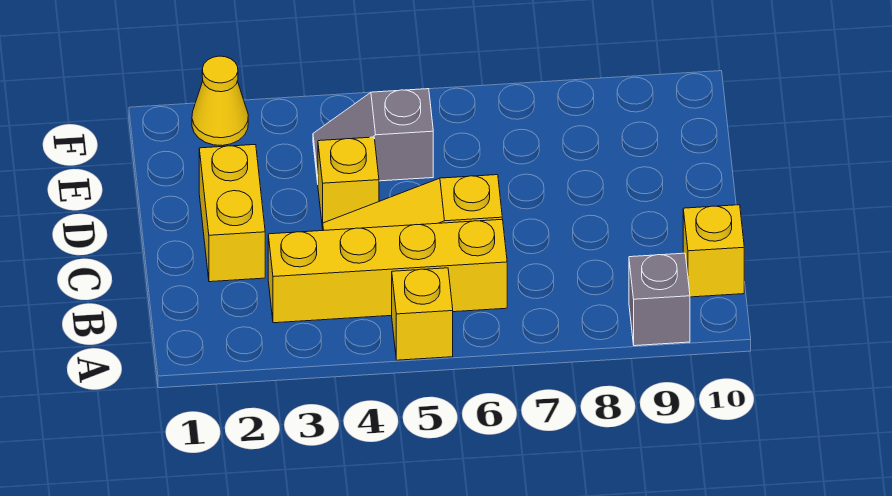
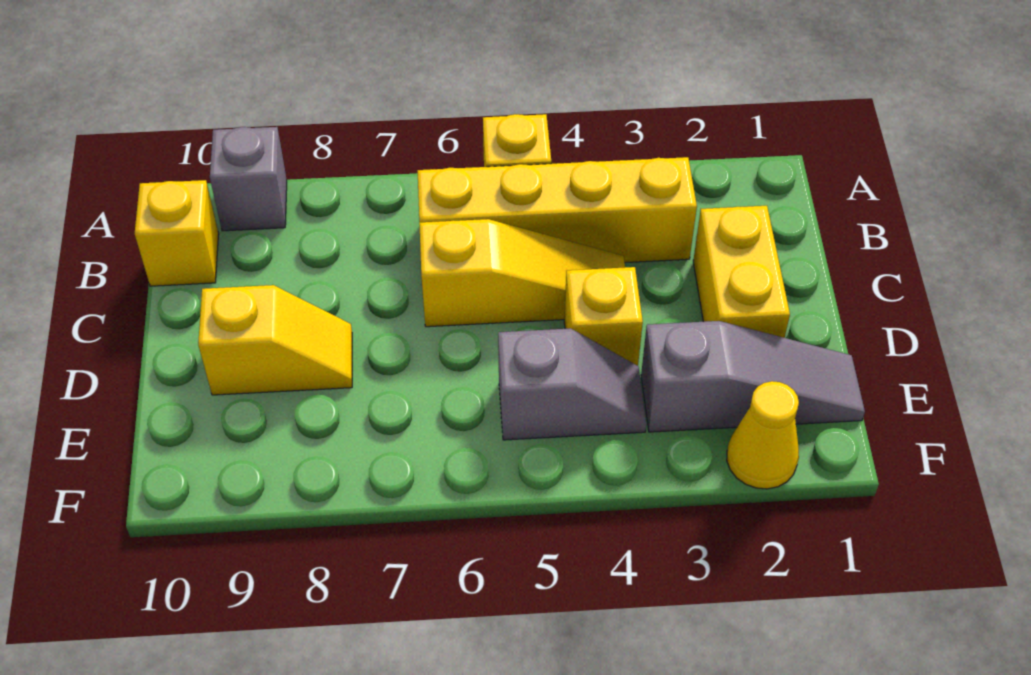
none -> yellow slope D8:D9 level 1 top 9
none -> grey slope E1:E3 level 1 top 3

